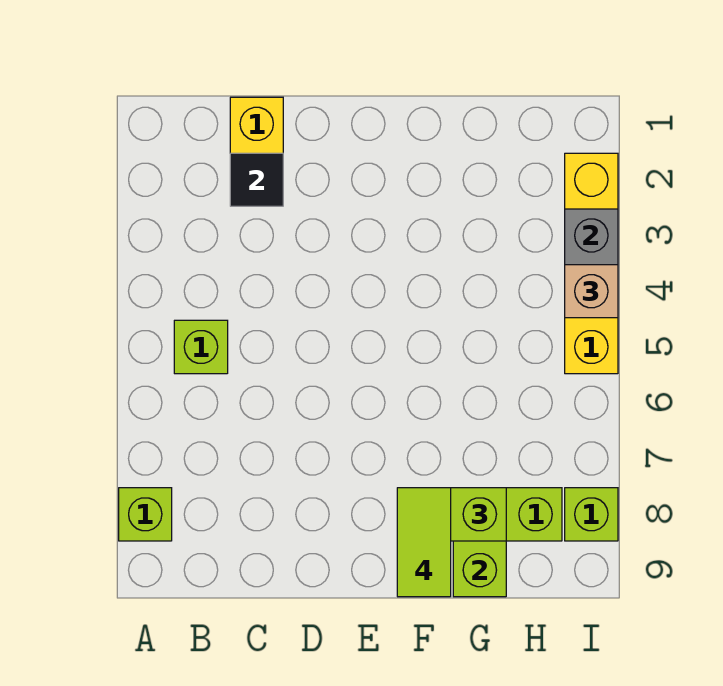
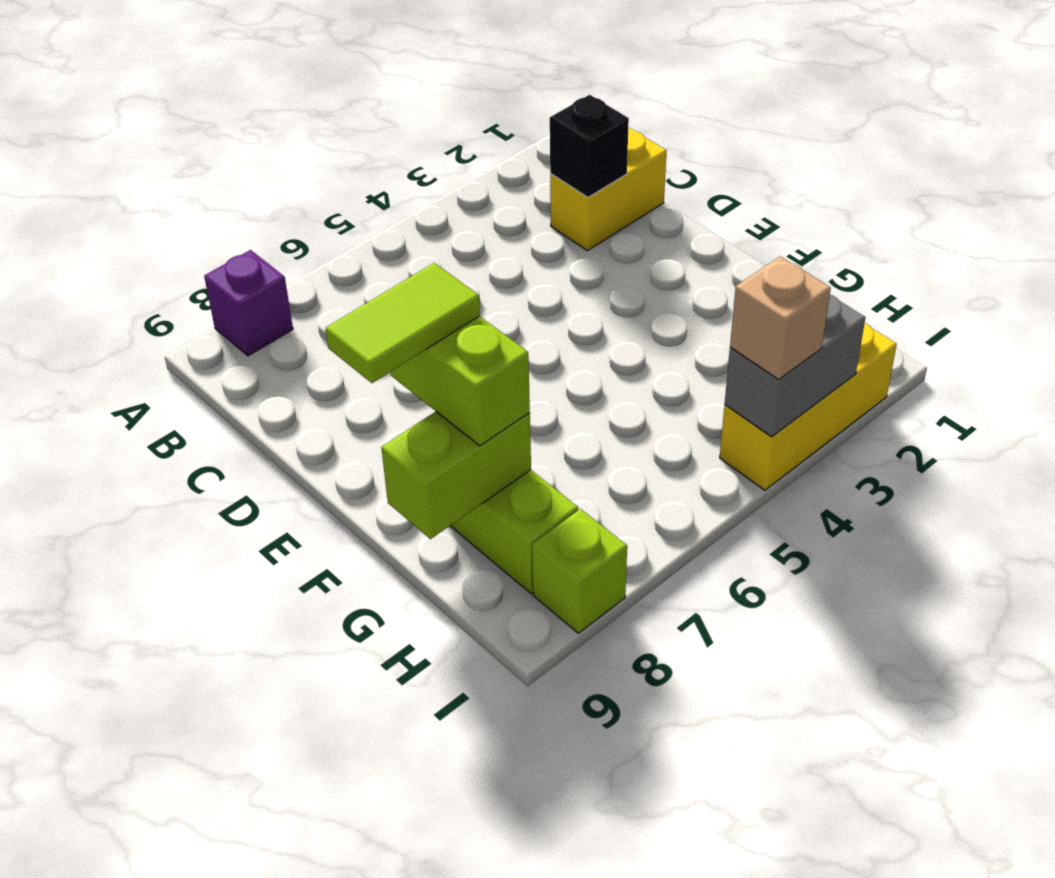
lime brick A8 level 1 -> purple brick A8 level 1
lime brick B5 level 1 -> none
black tile C2 level 2 -> black brick C2 level 2
yellow brick I2:I5 level 1 -> yellow brick I2:I4 level 1

